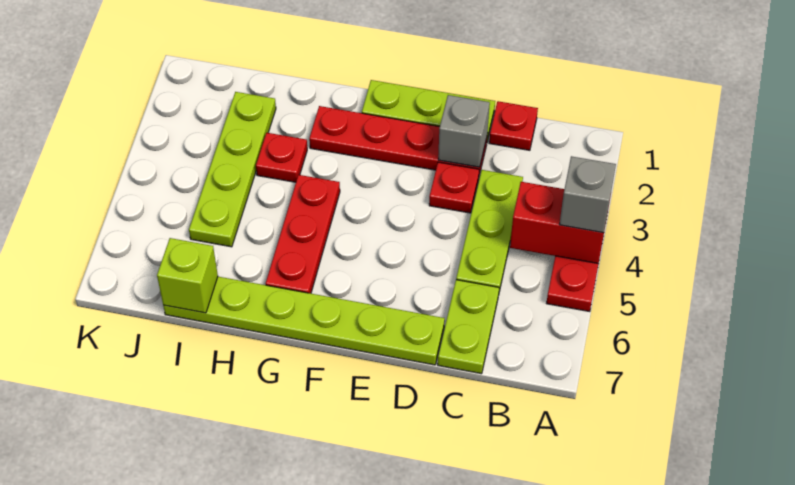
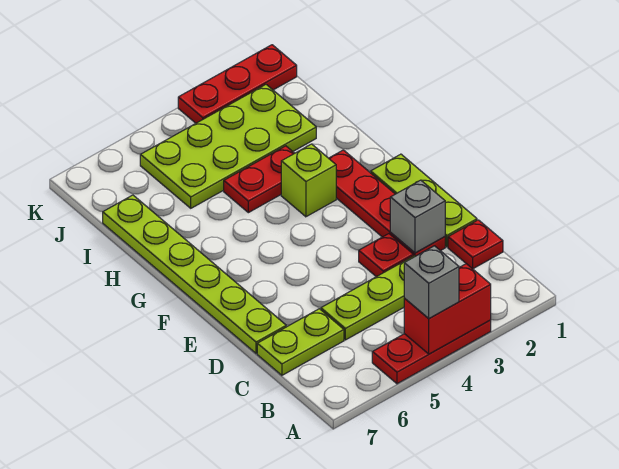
red brick A4:B4 level 2 -> red brick A3:A4 level 2
red plate G4:G6 level 1 -> red plate K1:K3 level 1
red plate H3 level 1 -> red plate H3:H4 level 1
lime plate I2:I5 level 1 -> lime plate I2:J5 level 1
lime brick I7 level 2 -> lime brick G3 level 1

